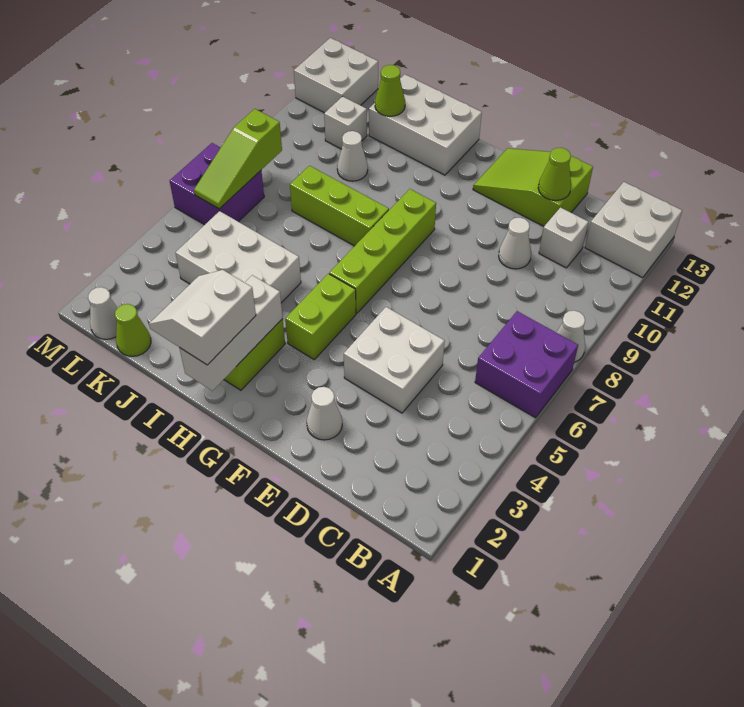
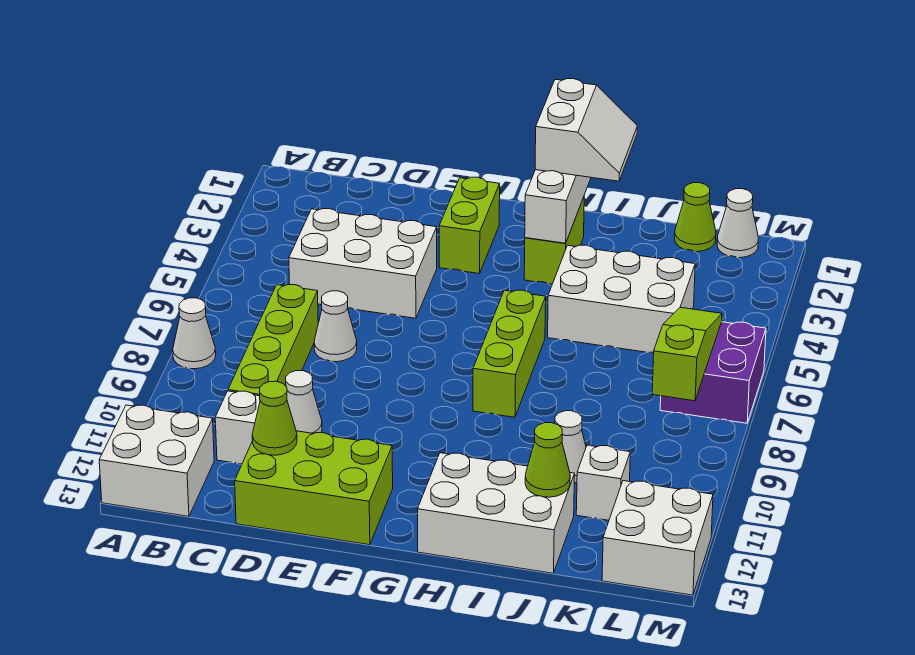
purple brick A6:B7 level 1 -> none
white brick D4:E5 level 1 -> white brick C4:E5 level 1
lime slope D12:F13 level 1 top D -> lime brick D12:F13 level 1
white cone E2 level 1 -> white cone D7 level 1
lime brick G4:G5 level 1 -> lime brick F2:F3 level 1
lime brick G6:G9 level 1 -> lime brick C7:C10 level 1
lime brick H8:J8 level 1 -> lime brick H6:H8 level 1

